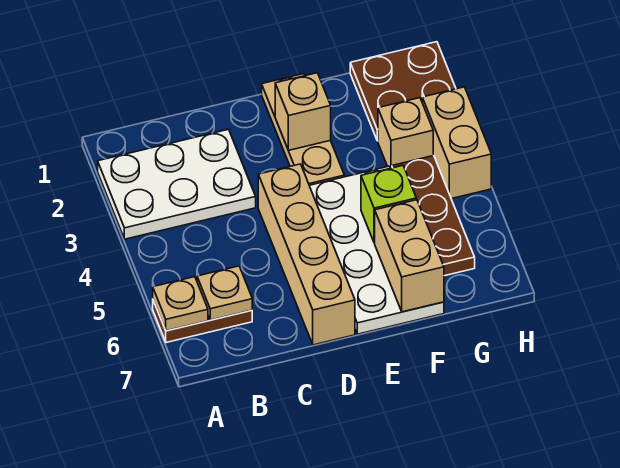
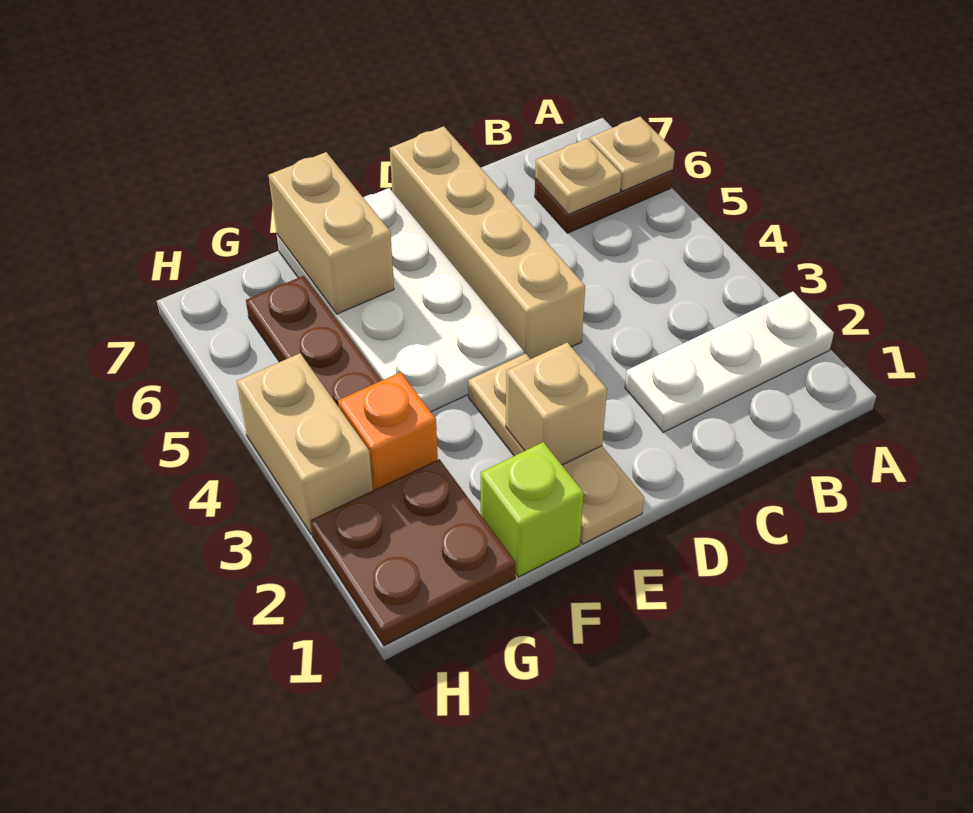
white plate A2:C3 level 1 -> white plate A2:C2 level 1
lime brick F5 level 2 -> lime brick F1 level 1
tan brick G3 level 1 -> orange brick G3 level 1

